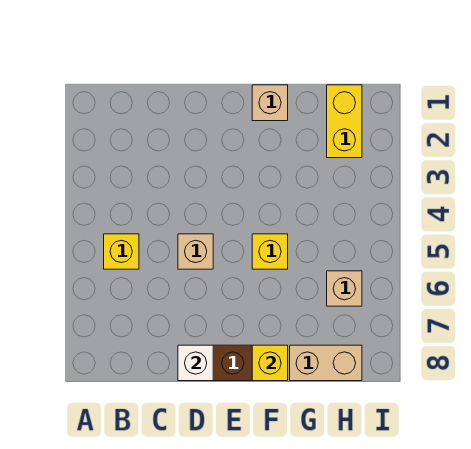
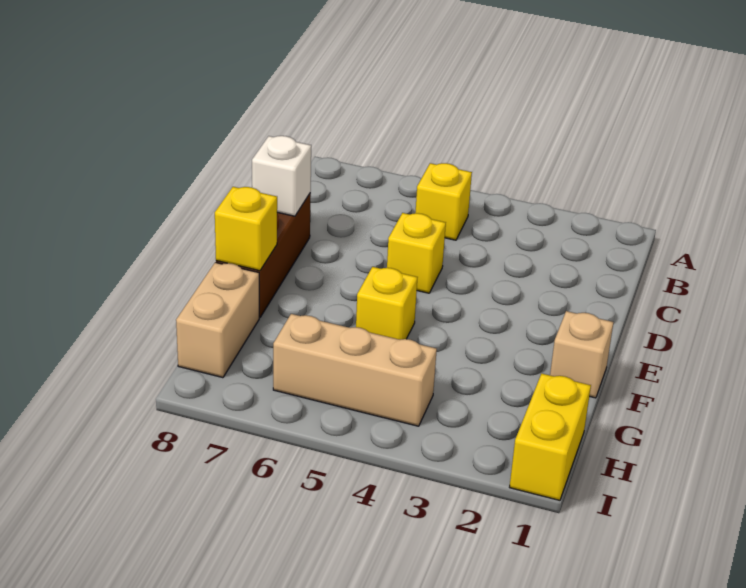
tan brick D5 level 1 -> yellow brick D5 level 1
yellow brick H1:H2 level 1 -> yellow brick H1:I1 level 1
tan brick H6 level 1 -> tan brick H4:H6 level 1

